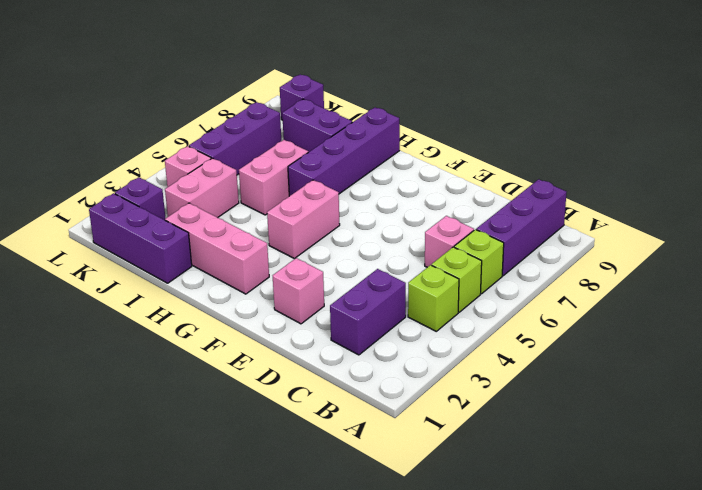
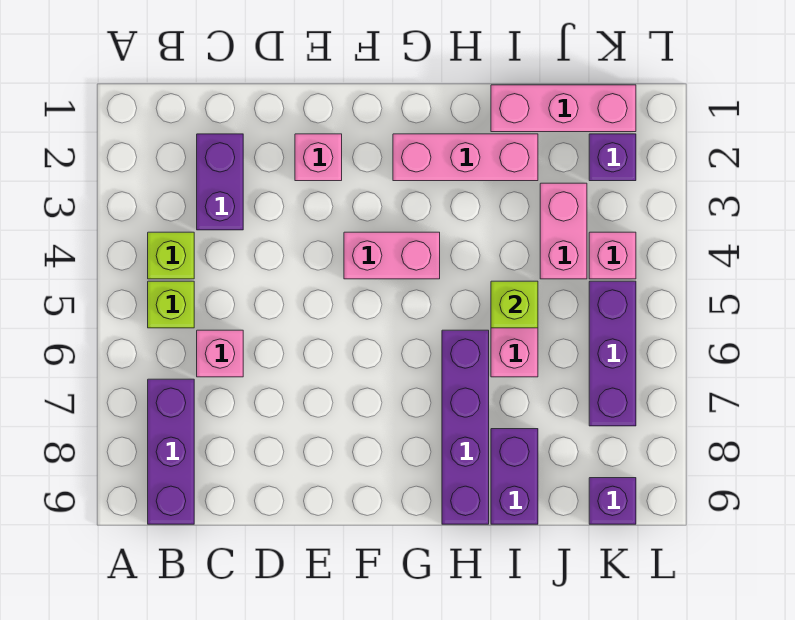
lime brick B6 level 1 -> lime brick I5 level 2
pink brick G4:G5 level 1 -> pink brick F4:G4 level 1
purple brick I1:K1 level 1 -> pink brick I1:K1 level 1
purple brick I8:J8 level 1 -> purple brick I8:I9 level 1

